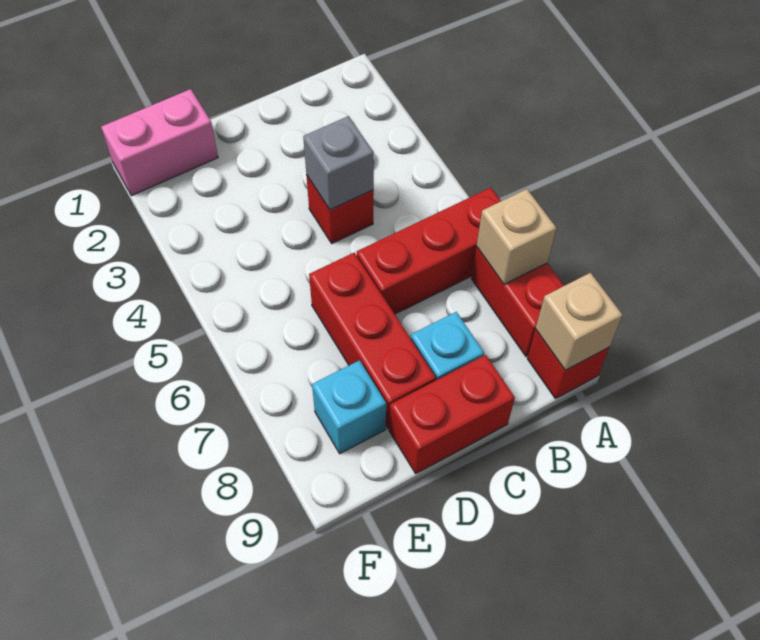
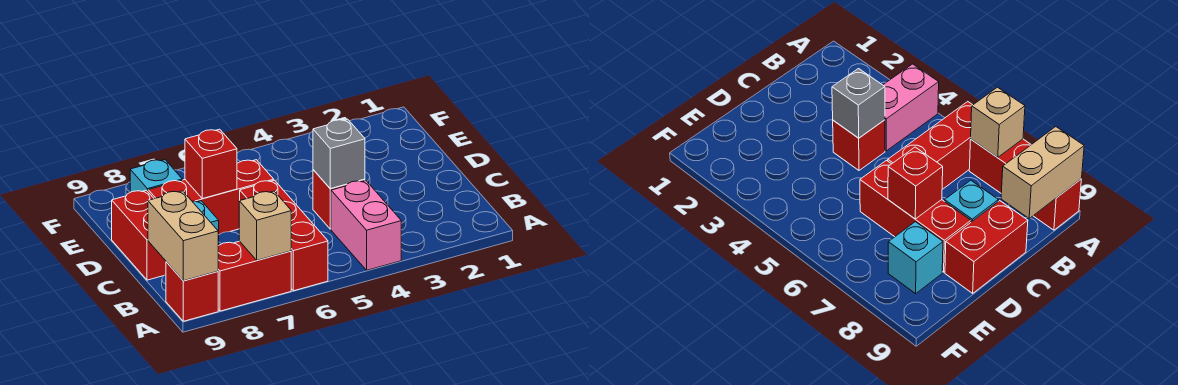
tan brick A9 level 2 -> tan brick A9:B9 level 2
none -> red brick D7 level 2
pink brick E1:F1 level 1 -> pink brick A4:B4 level 1

